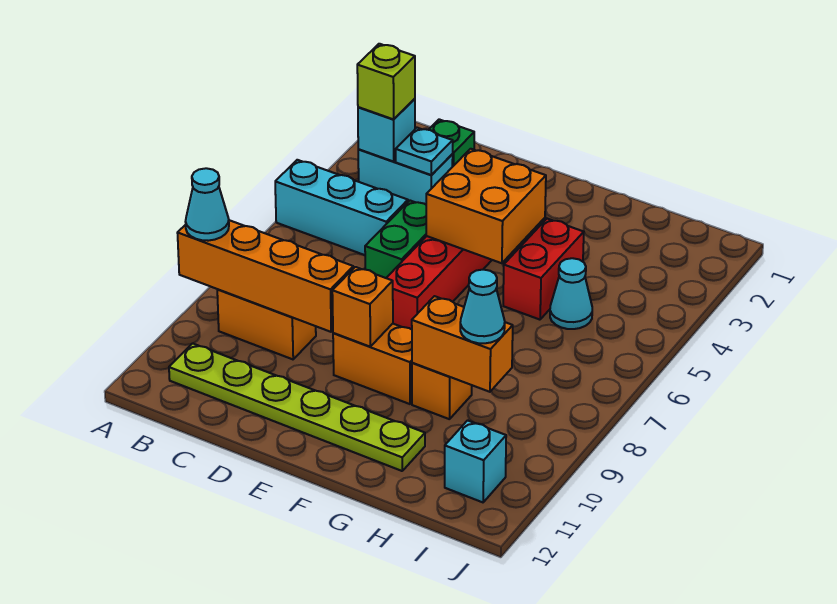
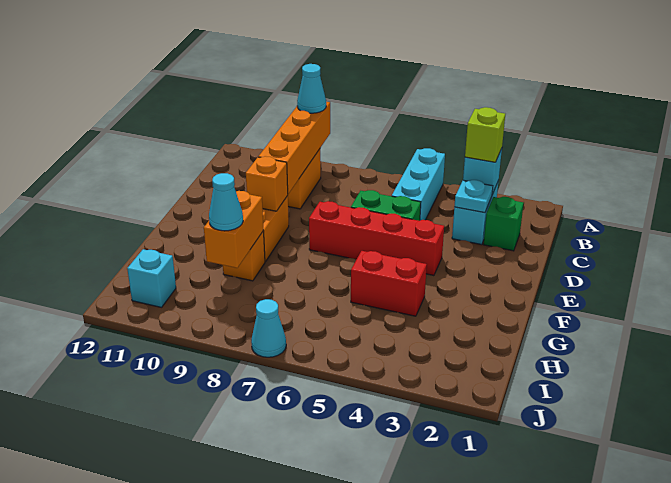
lime plate B11:G11 level 1 -> none
orange brick E4:F5 level 2 -> none
cyan cone H5 level 1 -> cyan cone J7 level 1

